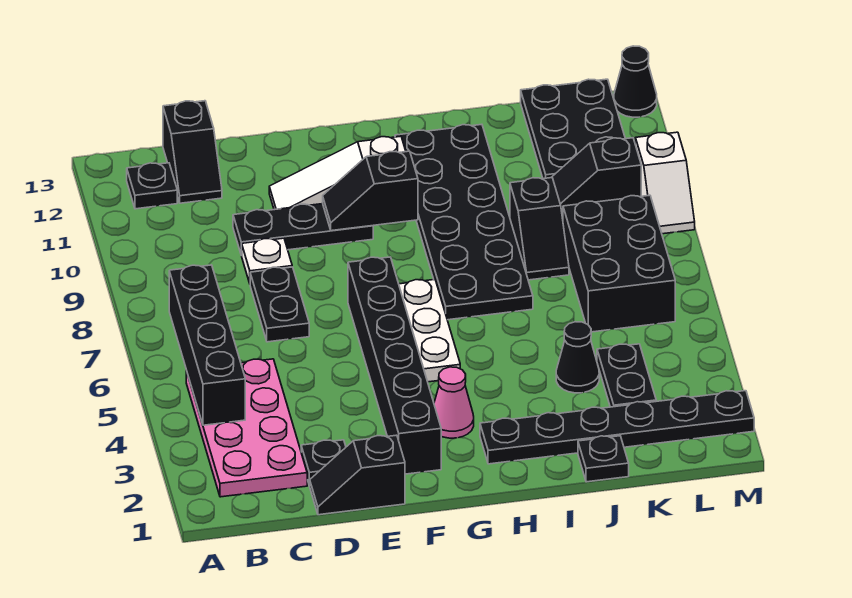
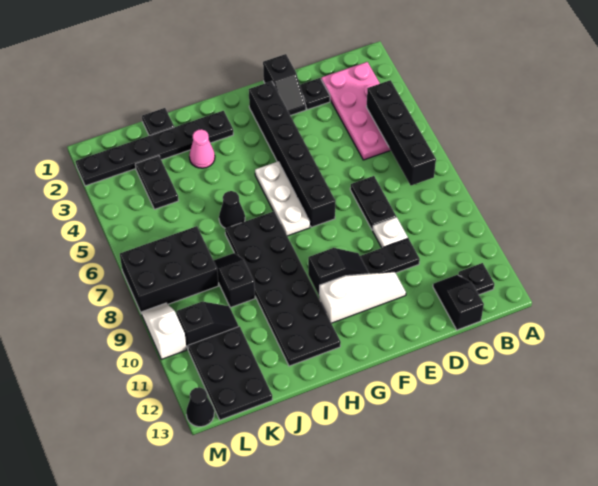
black slope D1:E1 level 1 top E -> black slope E1:E2 level 1 top 1
pink cone G3 level 1 -> pink cone I3 level 1
black cone J4 level 1 -> black cone I6 level 1
black brick K6:L8 level 1 -> black brick K7:M8 level 1

